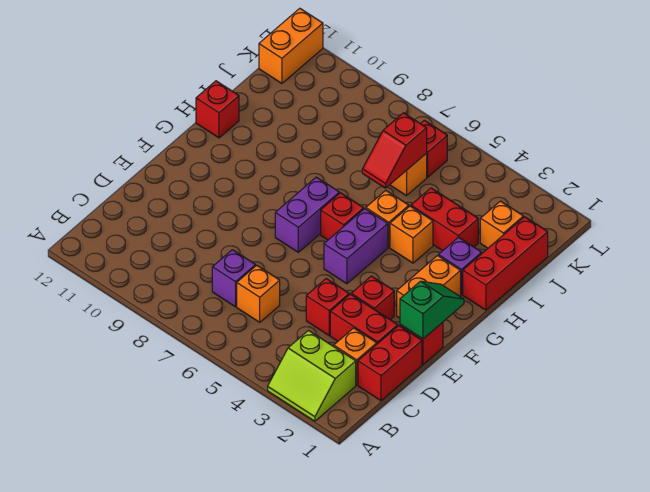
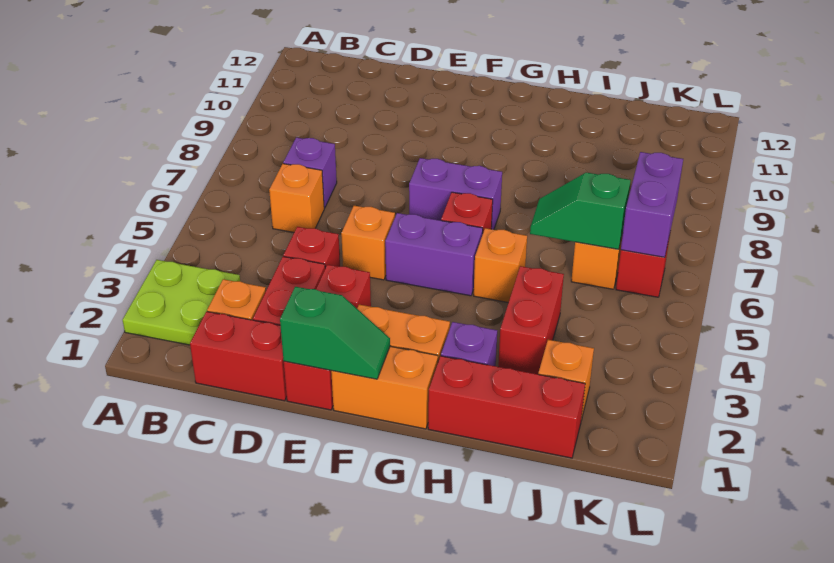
lime slope A2:B3 level 1 top B -> lime plate A2:B3 level 1
orange brick H4 level 1 -> orange brick E5 level 1
red brick H12 level 1 -> none
red slope I6:J6 level 2 top J -> green slope I6:J6 level 2 top J
none -> purple brick K6:K7 level 2
orange brick K12:L12 level 1 -> orange brick F1:G1 level 1

